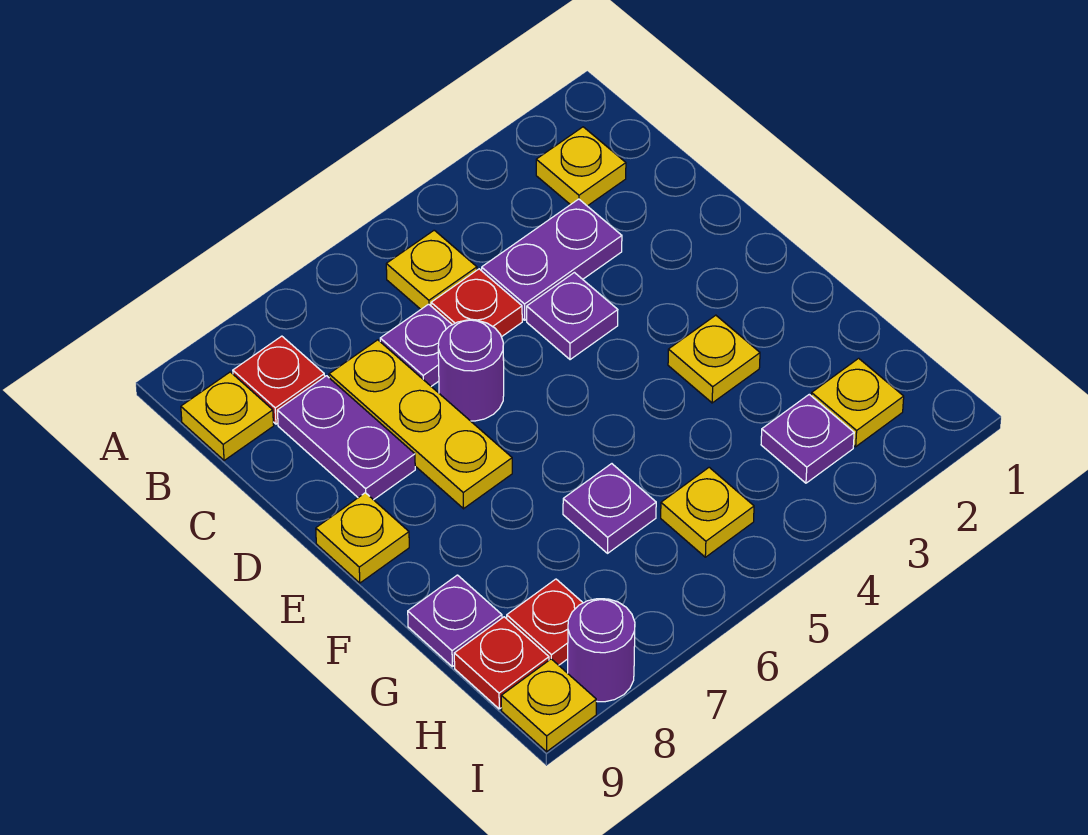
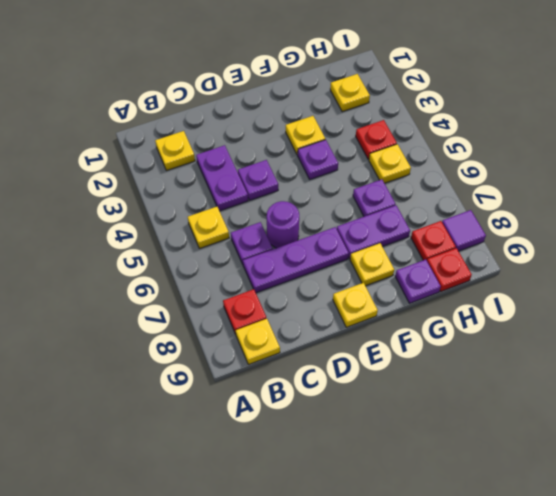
red plate C5 level 1 -> red plate H4 level 1
yellow plate C7:E7 level 1 -> purple plate C7:E7 level 1
purple plate C8:D8 level 1 -> purple plate F7:G7 level 1
purple plate H3 level 1 -> purple plate F4 level 1
purple round brick I8 level 1 -> purple tile I8 level 1
yellow plate I9 level 1 -> yellow plate F8 level 1

